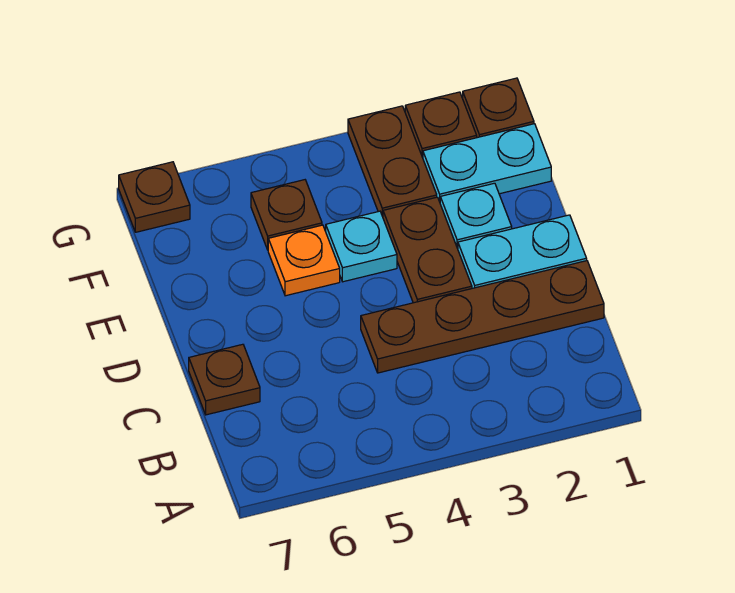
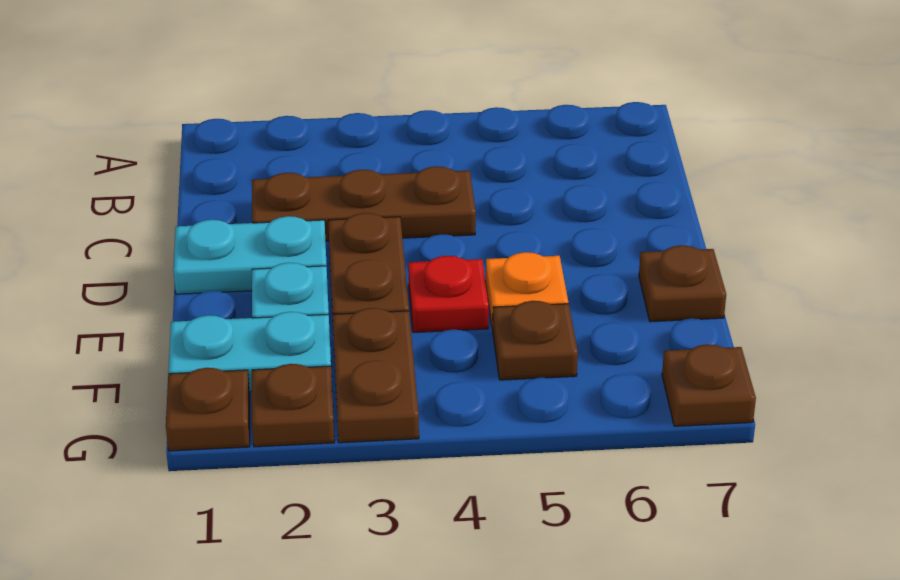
brown plate C1:C4 level 1 -> brown plate C2:C4 level 1
brown plate C7 level 1 -> brown plate E7 level 1
cyan plate E4 level 1 -> red plate E4 level 1

